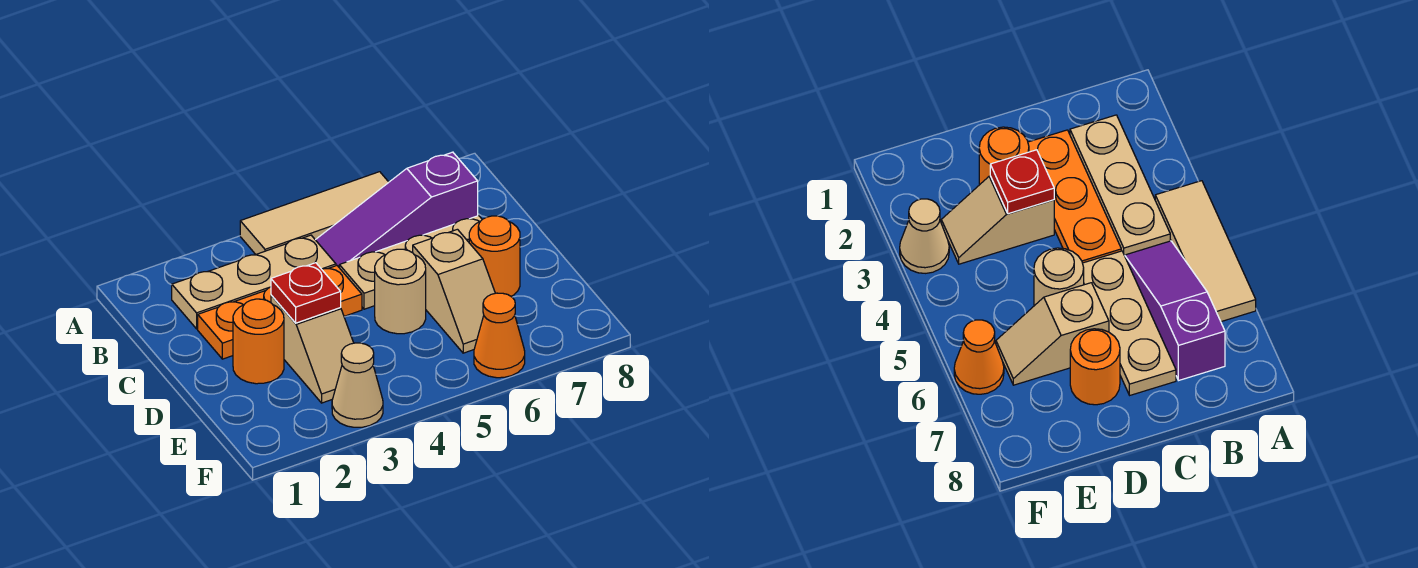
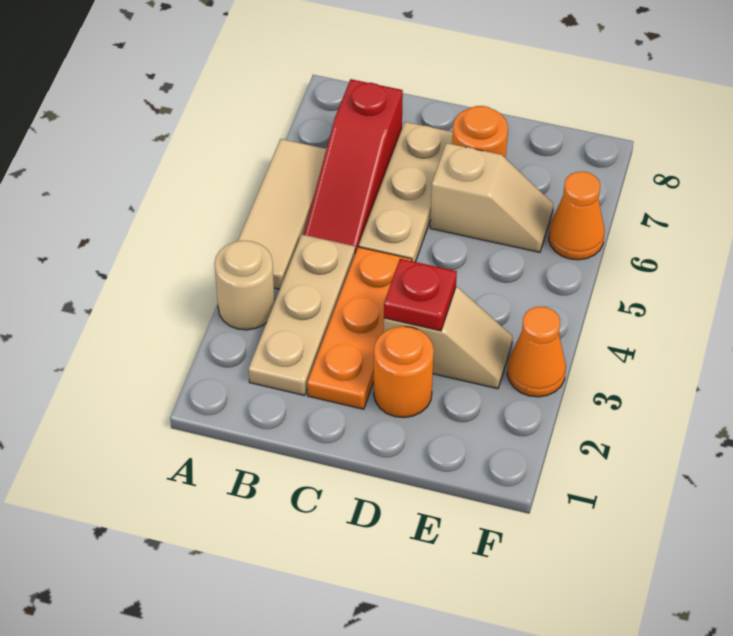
purple slope B5:B7 level 1 top 7 -> red slope B5:B7 level 1 top 7
tan round brick D5 level 1 -> tan round brick A3 level 1
tan cone F3 level 1 -> orange cone F3 level 1

